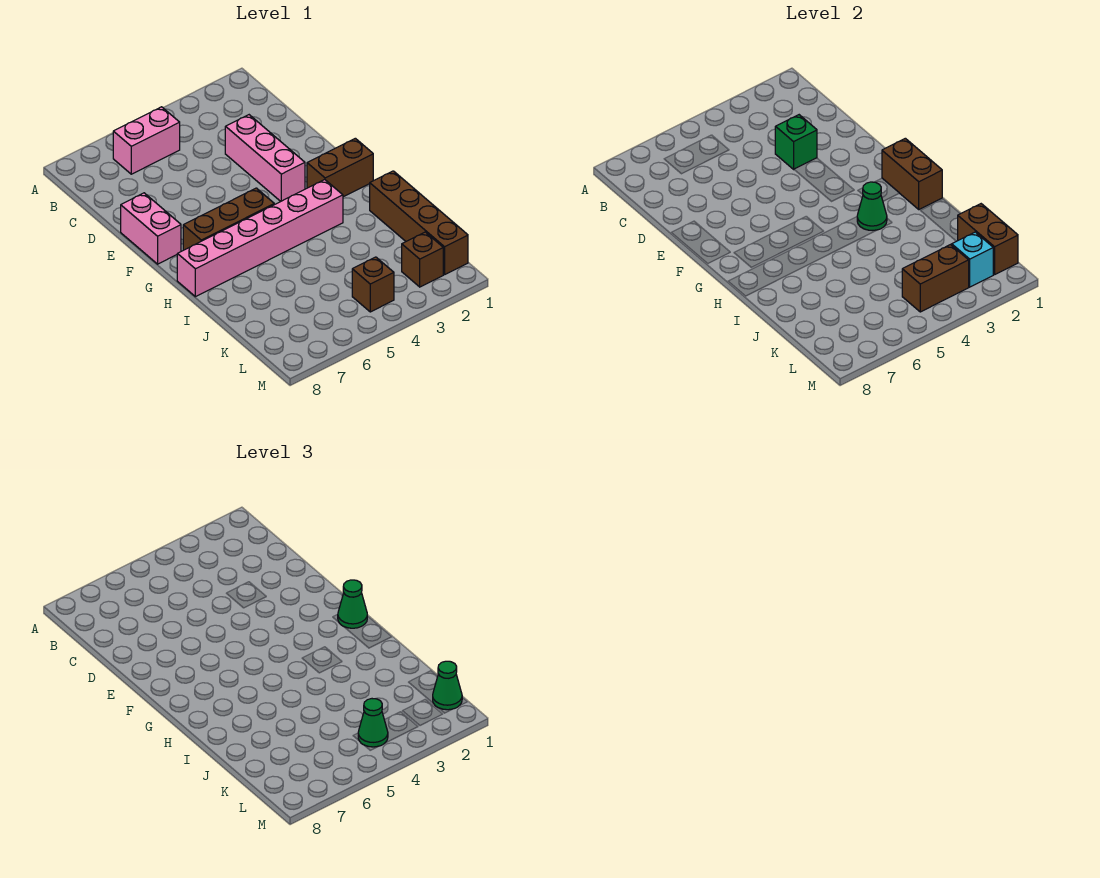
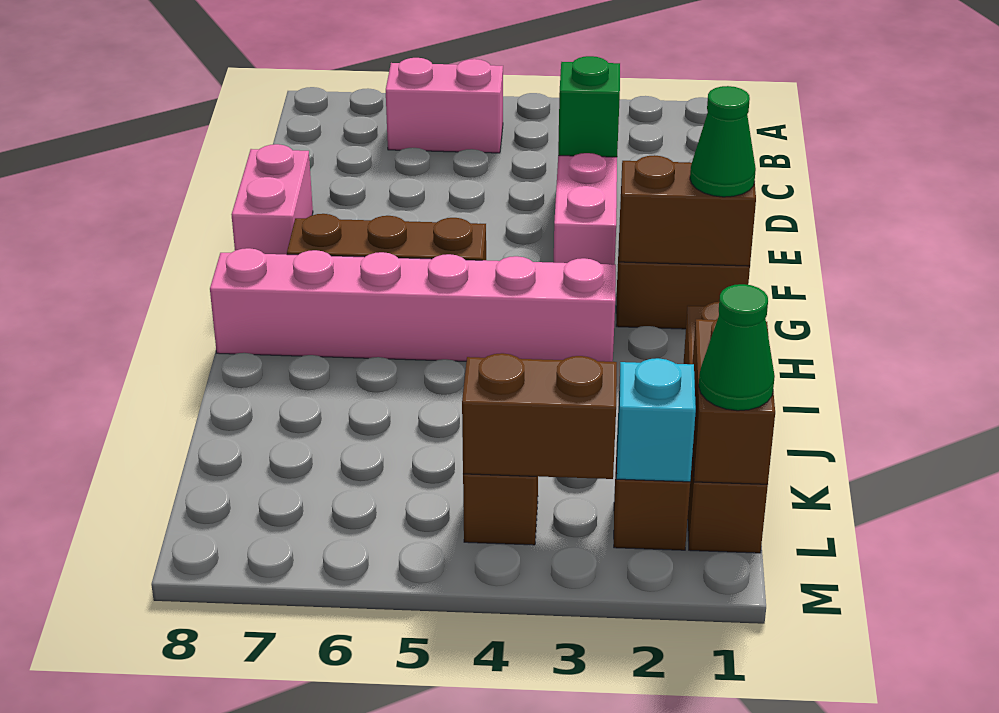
brown brick G1:H1 level 2 -> brown brick G1:G2 level 2
green cone H3 level 2 -> none
green cone L4 level 3 -> none

